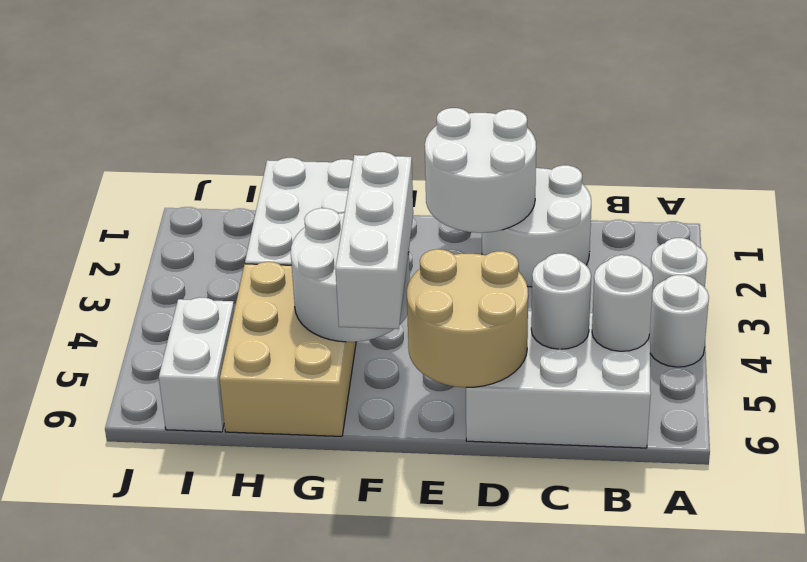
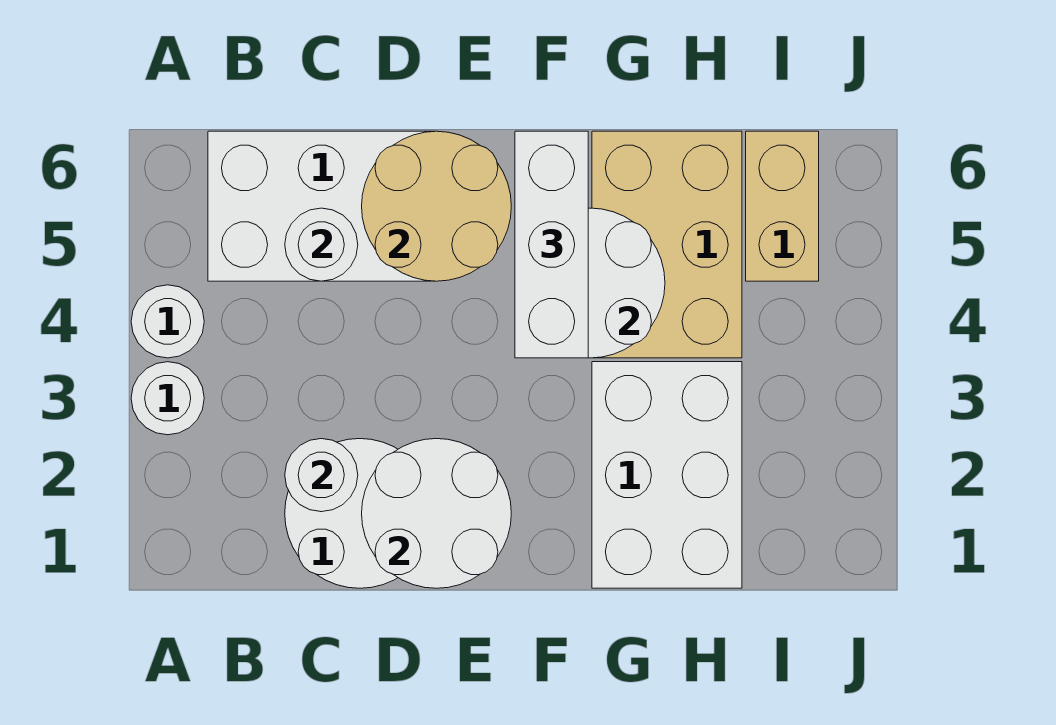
white round brick B5 level 2 -> white round brick C2 level 2
white brick I5:I6 level 1 -> tan brick I5:I6 level 1

